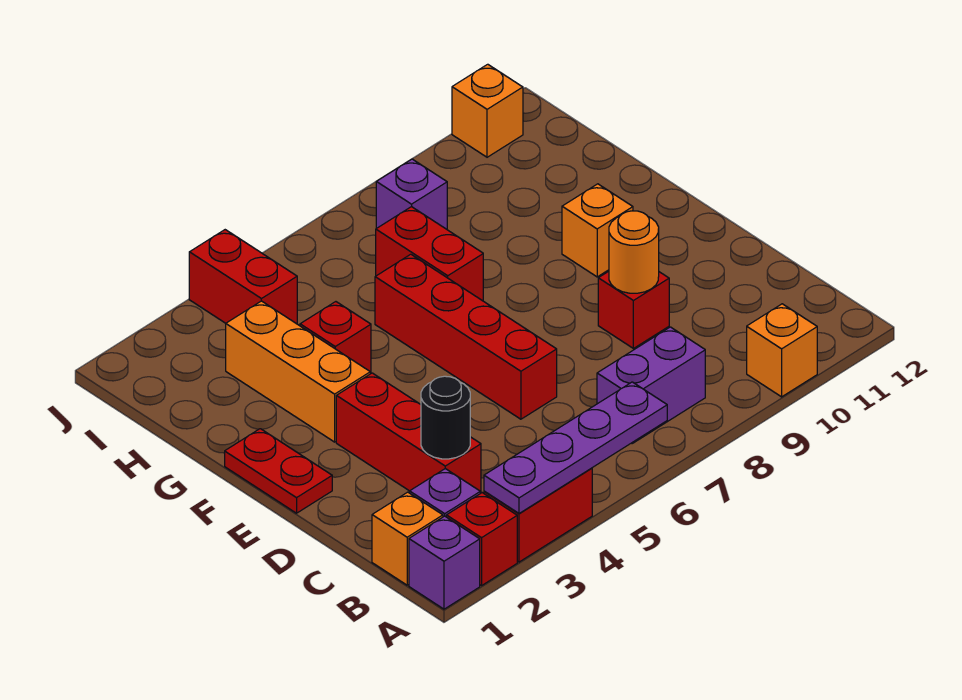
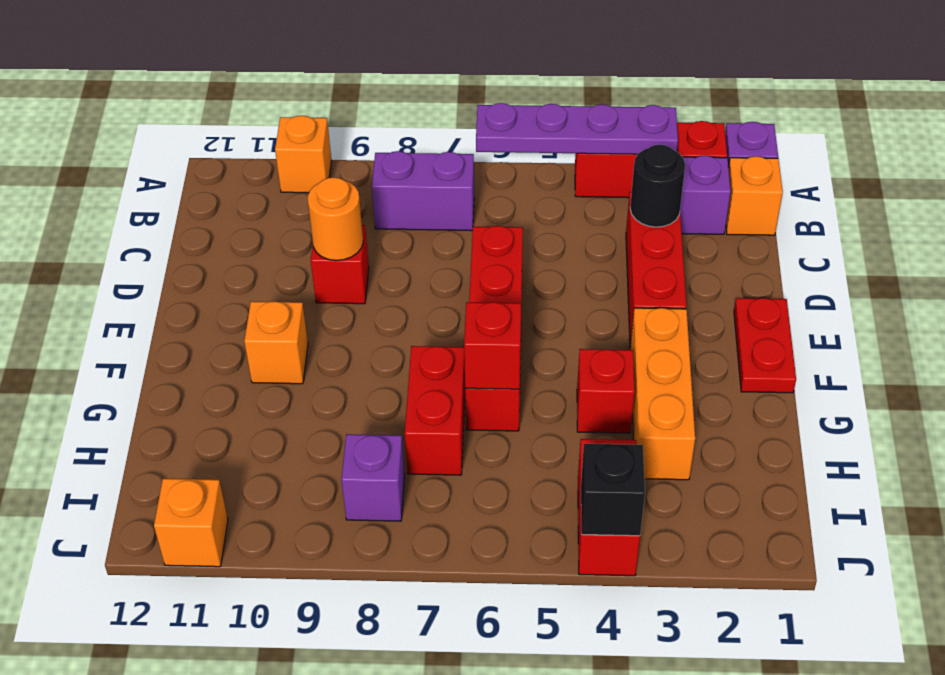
none -> red brick G6 level 2
none -> black brick J4 level 2

